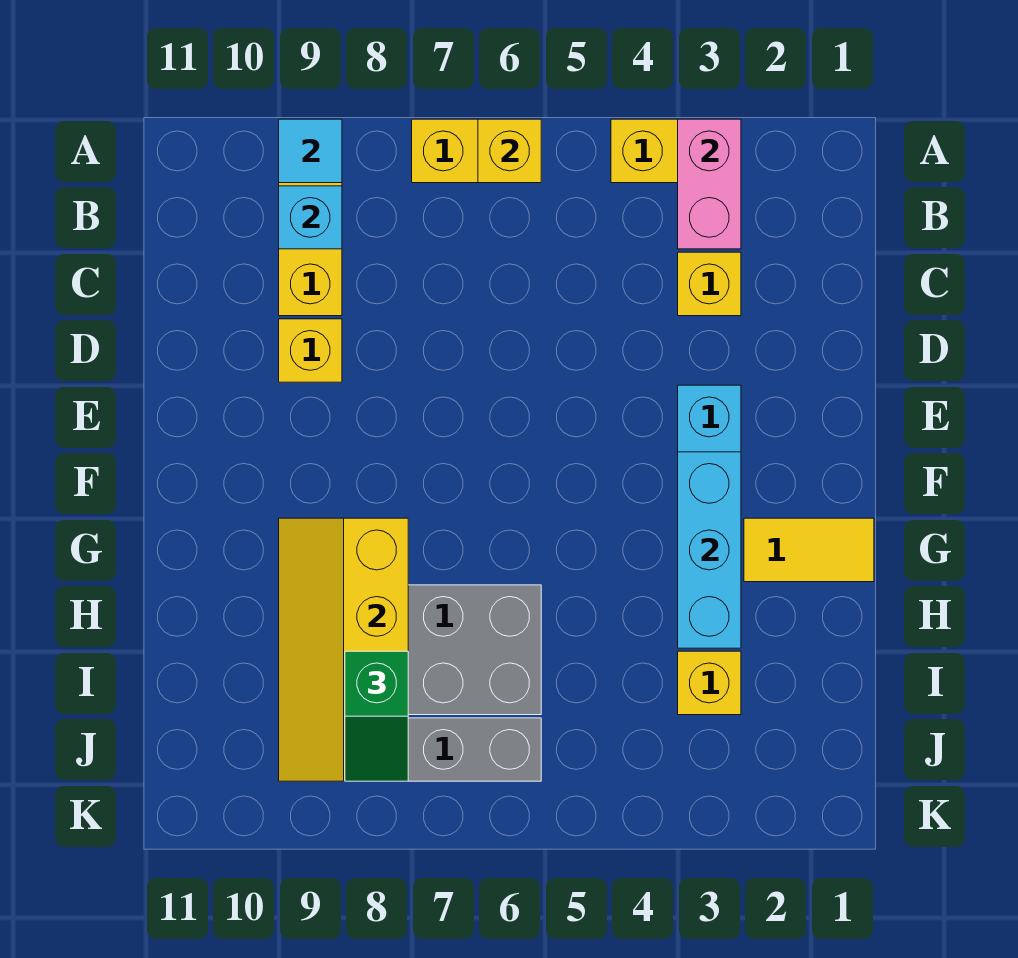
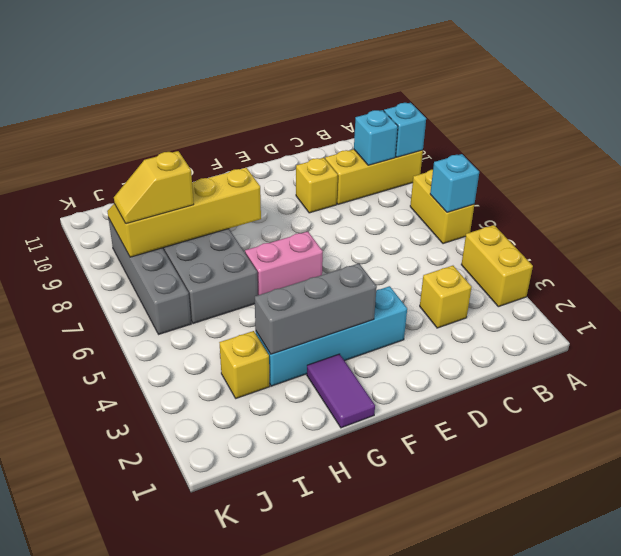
pink brick A3:B3 level 2 -> pink brick F6:G6 level 1
yellow brick A6 level 2 -> cyan brick A6 level 2
cyan tile A9 level 2 -> cyan brick A9 level 2
cyan brick F3:H3 level 2 -> grey brick F3:H3 level 2
yellow tile G1:G2 level 1 -> purple tile G1:G2 level 1
green slope I8:J8 level 3 top I -> yellow slope I8:J8 level 3 top I

